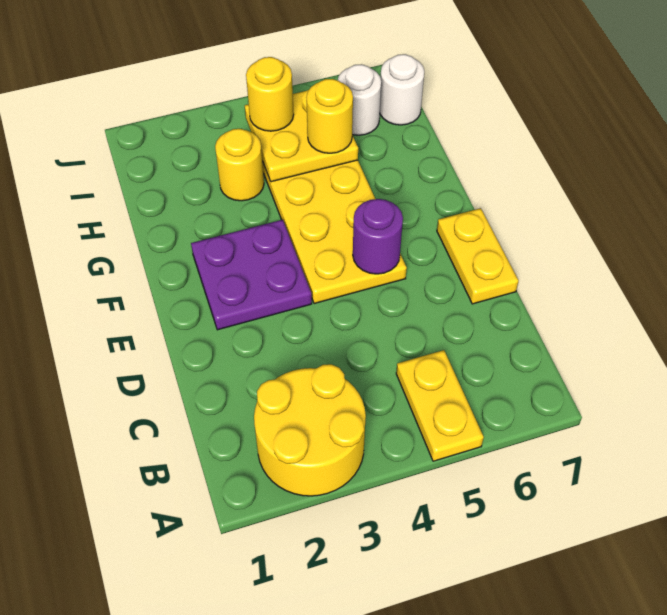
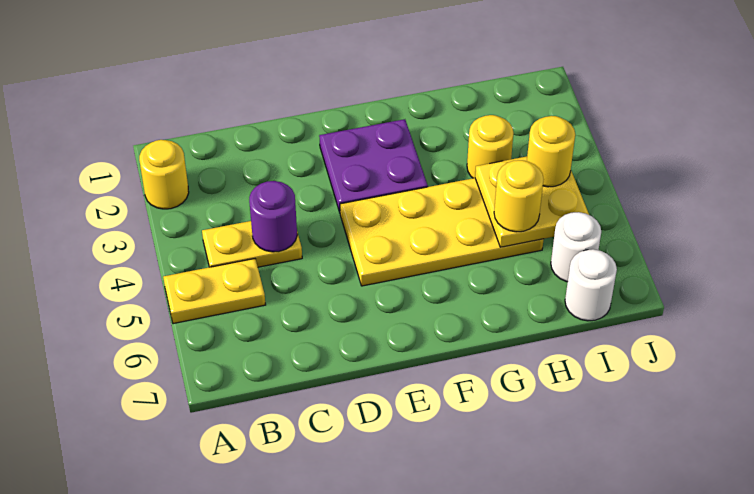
yellow round brick A2:B3 level 1 -> yellow round brick A2 level 1
yellow plate D7:E7 level 1 -> yellow plate B4:C4 level 1
purple round brick E5 level 2 -> purple round brick C4 level 2

